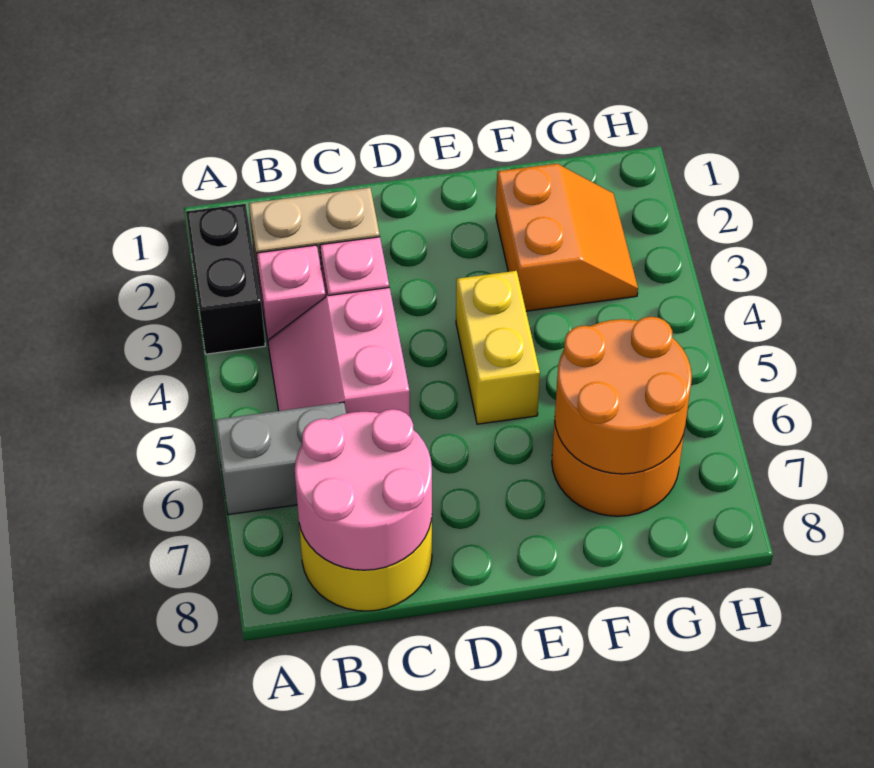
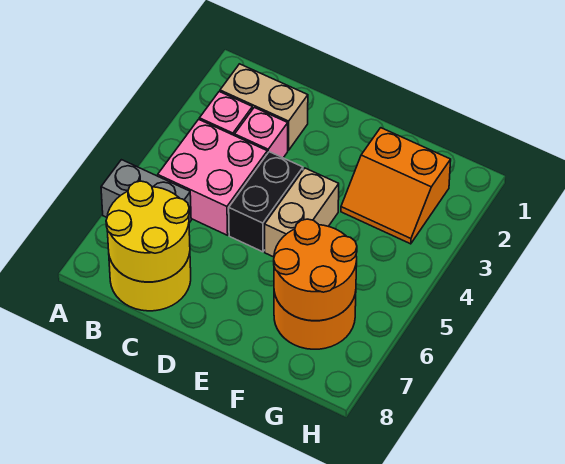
black brick A2:A3 level 1 -> black brick D4:D5 level 1
pink slope B4:C5 level 1 top C -> pink brick B4:C5 level 1
pink round brick B7:C8 level 2 -> yellow round brick B7:C8 level 2
yellow brick E4:E5 level 1 -> tan brick E4:E5 level 1
orange slope F2:G3 level 1 top F -> orange slope F2:G3 level 1 top 2

